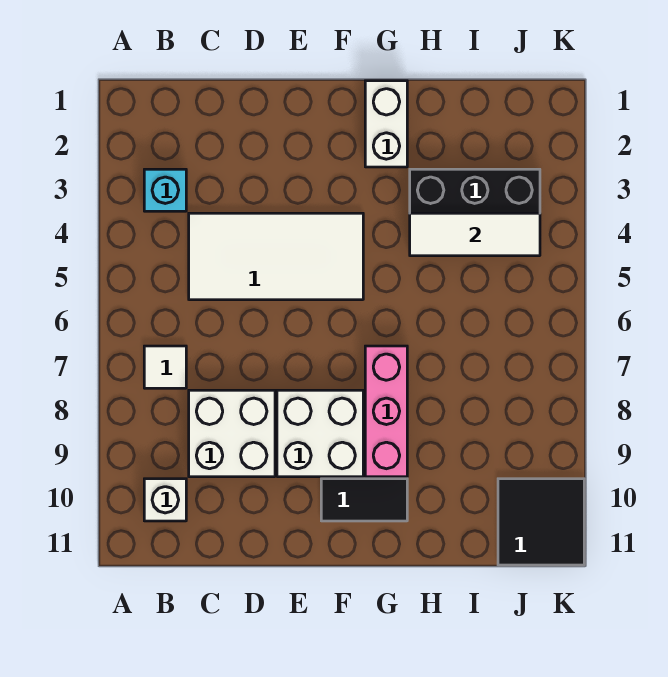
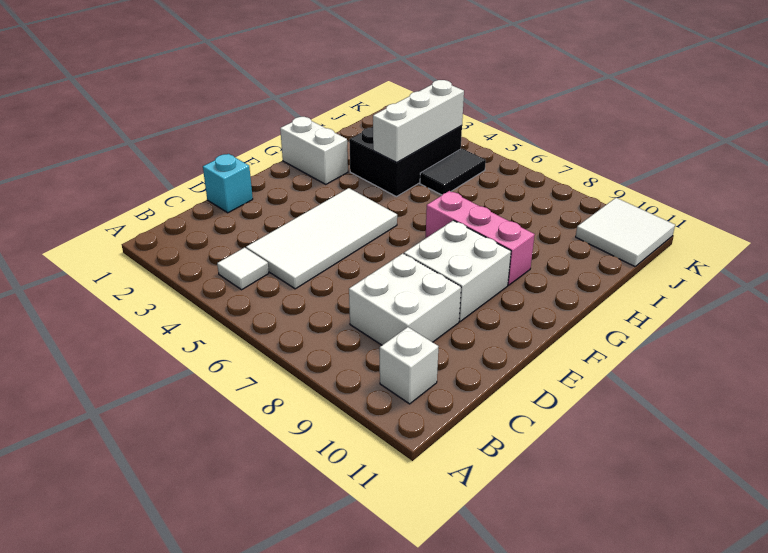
cyan brick B3 level 1 -> cyan brick D1 level 1
white tile B7 level 1 -> white tile B4 level 1
black tile F10:G10 level 1 -> black tile I5:J5 level 1
white tile H4:J4 level 2 -> white brick H4:J4 level 2
black tile J10:K11 level 1 -> white tile J10:K11 level 1

